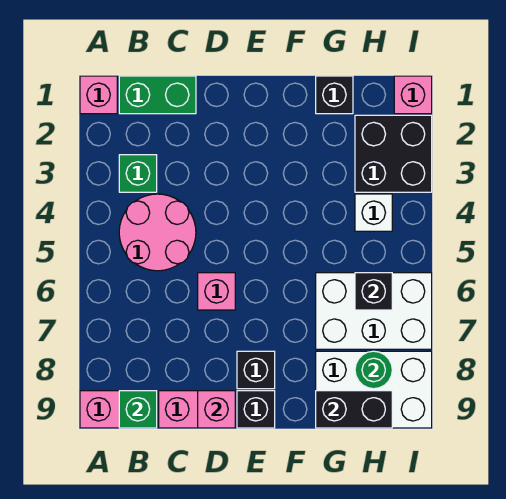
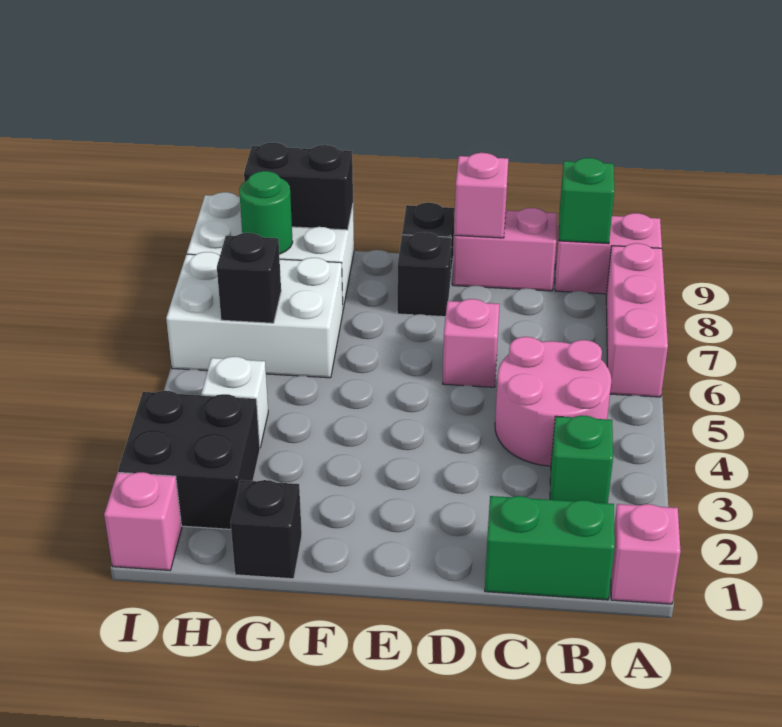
none -> pink brick A6:A8 level 1

